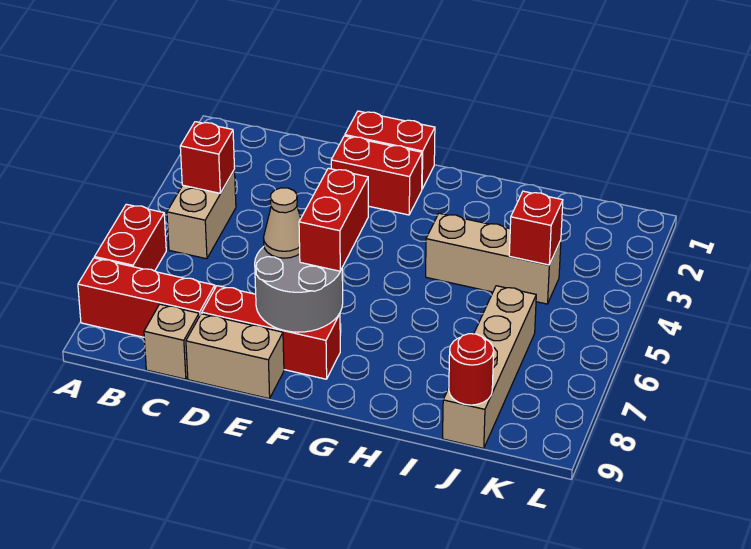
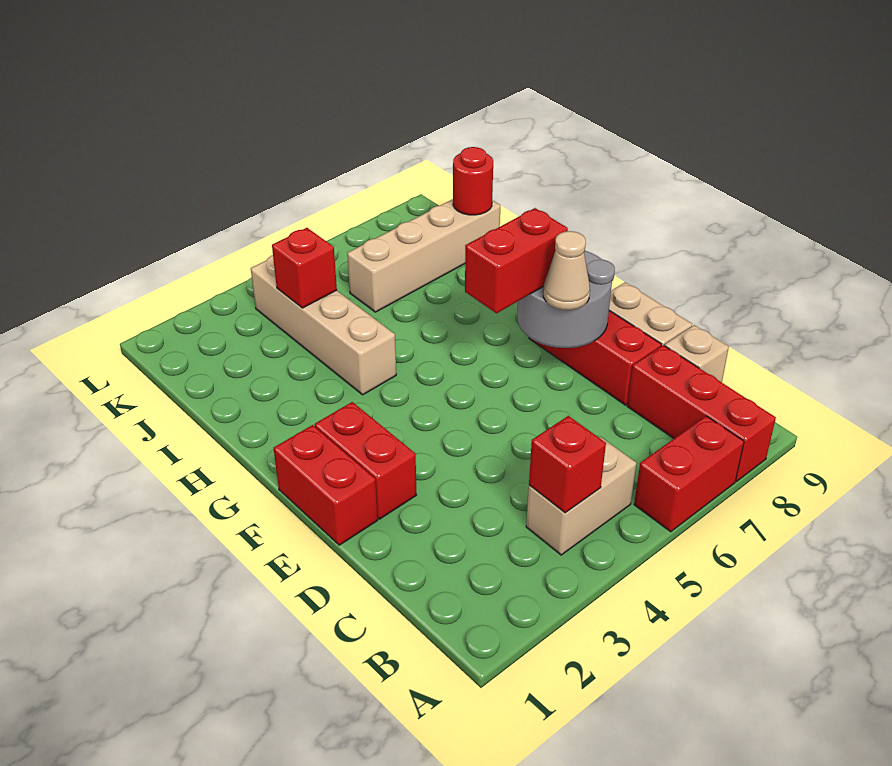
tan brick H4:J4 level 1 -> tan brick H4:K4 level 1

